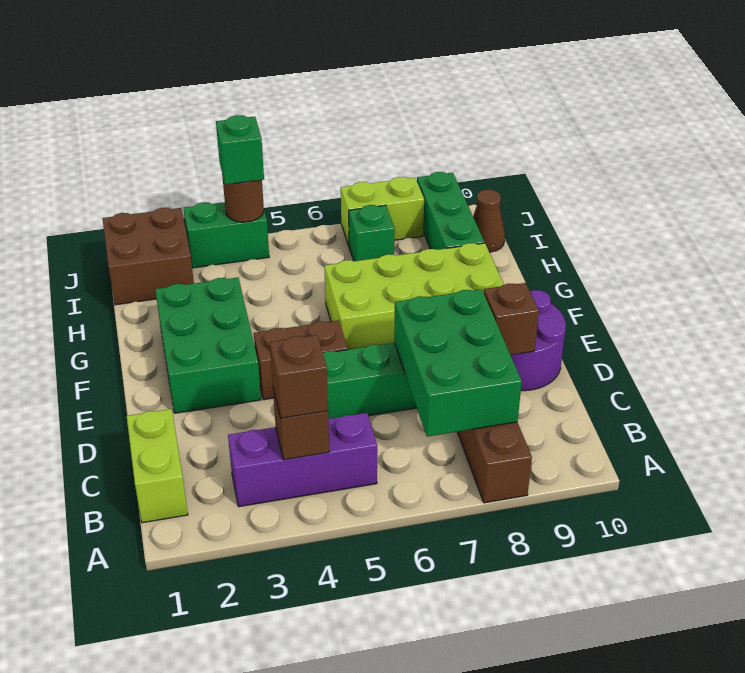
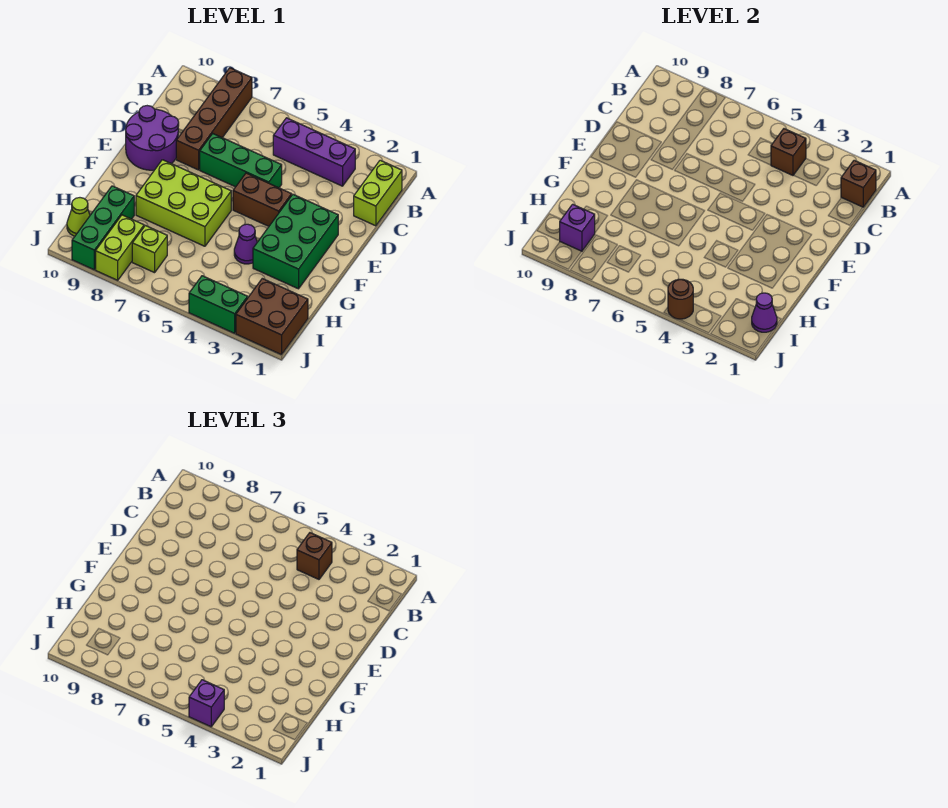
green brick B7:D8 level 2 -> none
brown brick D9 level 2 -> brown brick B1 level 2
lime brick F6:G9 level 1 -> lime brick F6:G8 level 1
none -> purple cone G4 level 1
none -> purple cone I1 level 2
green brick I7 level 1 -> lime brick I7 level 1
none -> purple brick I9 level 2
brown cone I10 level 1 -> lime cone I10 level 1
green brick J4 level 3 -> purple brick J4 level 3
lime brick J7:J8 level 1 -> lime brick I8:J8 level 1

